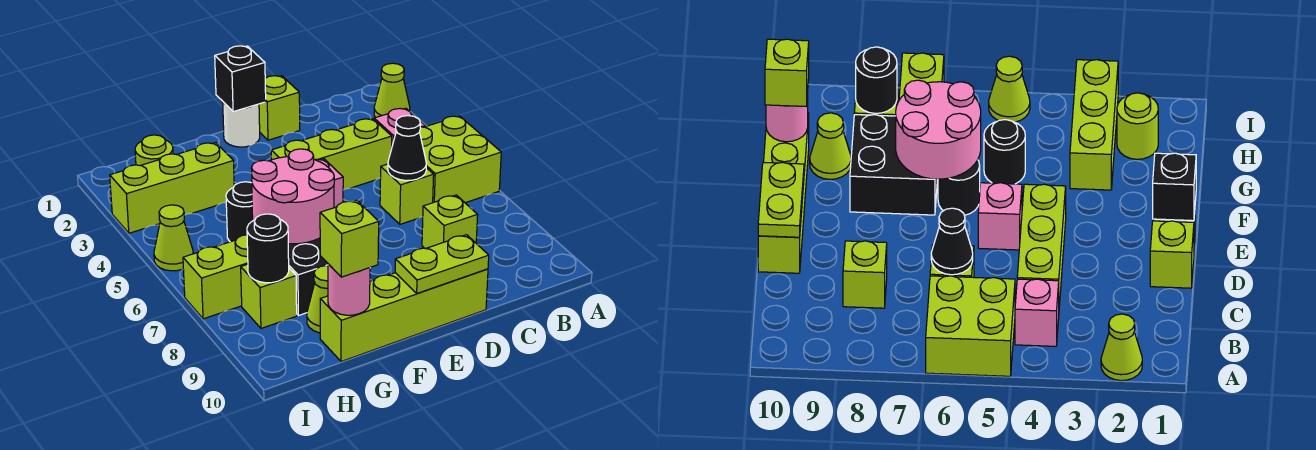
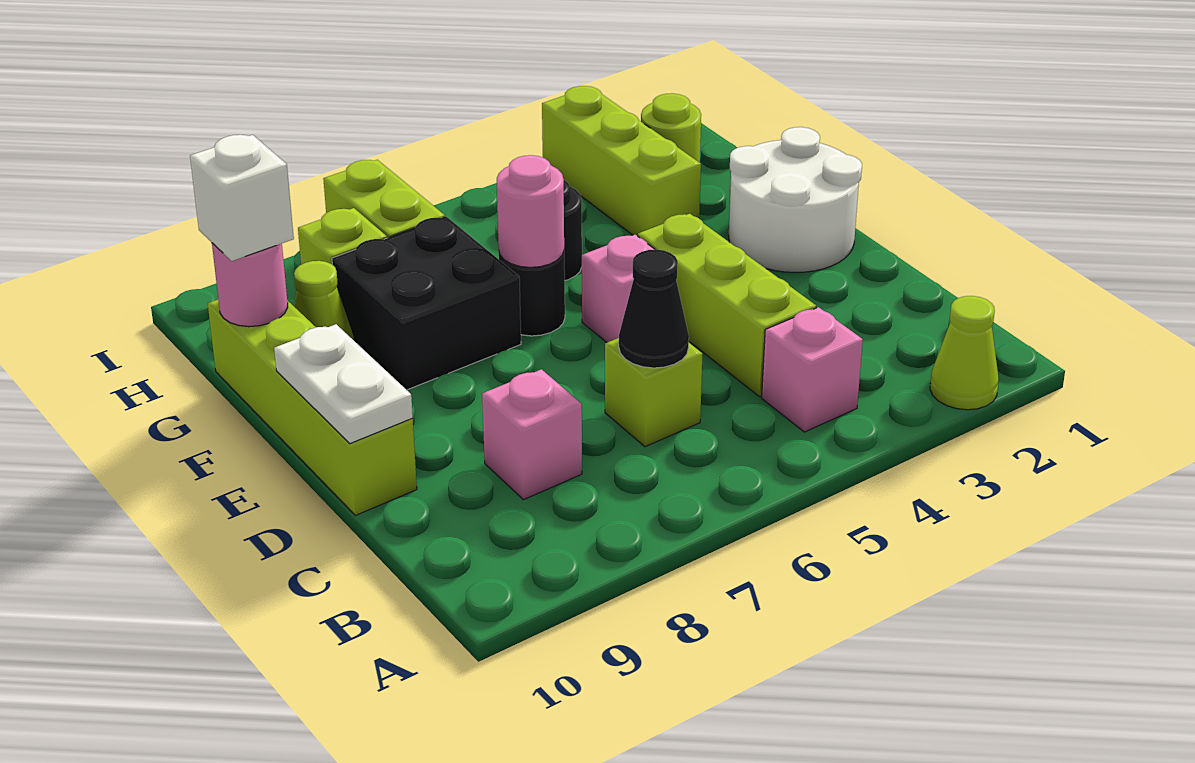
lime brick A5:B6 level 1 -> none
lime brick C8 level 1 -> pink brick C8 level 1
lime brick D1 level 1 -> none
lime plate D10:E10 level 2 -> white plate D10:E10 level 2
white round brick E1 level 1 -> white round brick E1:F2 level 1
black brick E1 level 2 -> none
pink round brick F6:G7 level 2 -> pink round brick F6 level 2
lime brick G10 level 3 -> white brick G10 level 3
black round brick H8 level 2 -> none
lime cone I5 level 1 -> none

